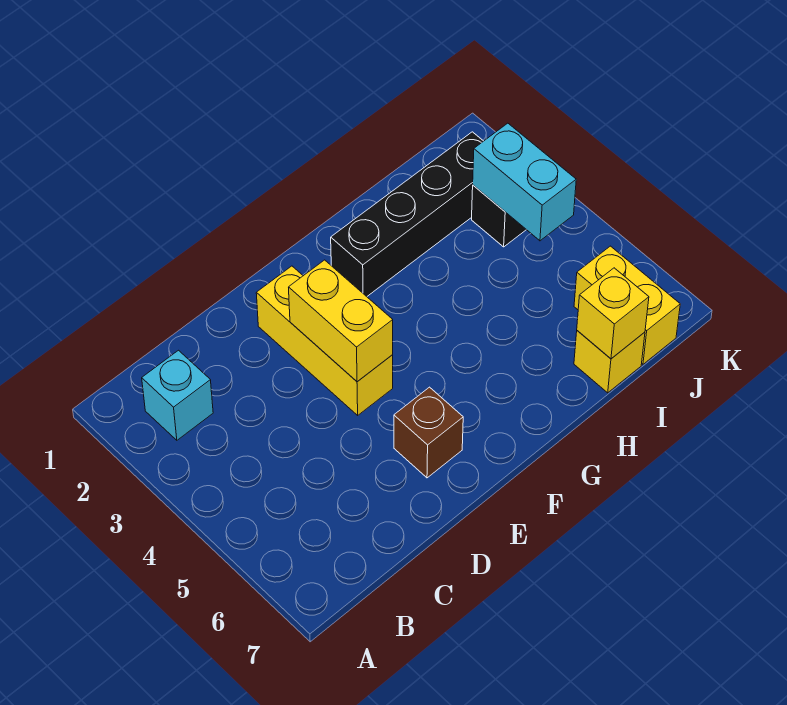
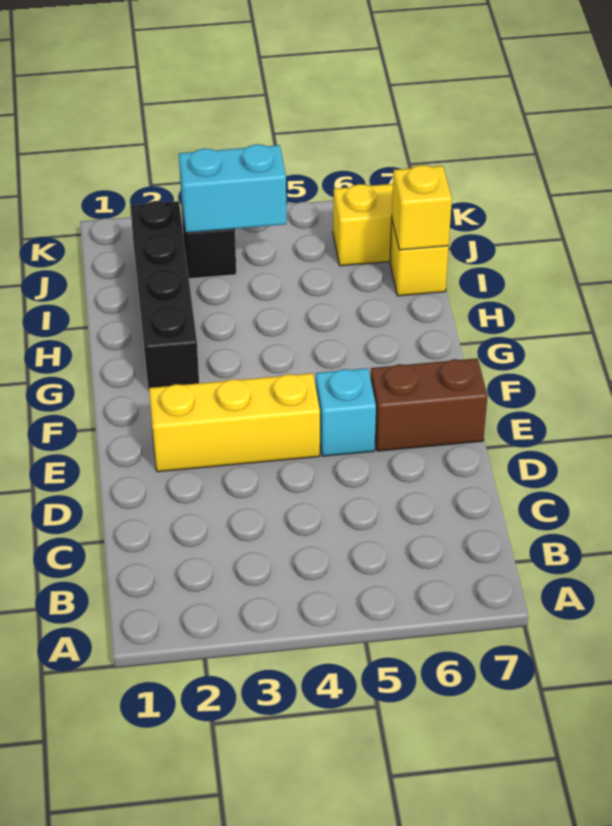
cyan brick B2 level 1 -> cyan brick E5 level 1
yellow brick E3:E4 level 2 -> none
brown brick E6 level 1 -> brown brick E6:E7 level 1

